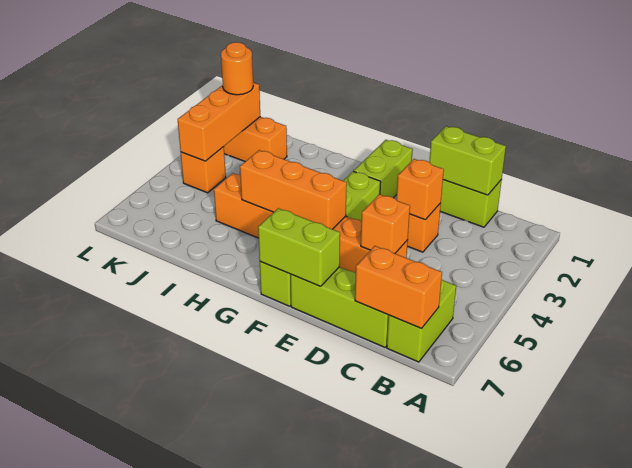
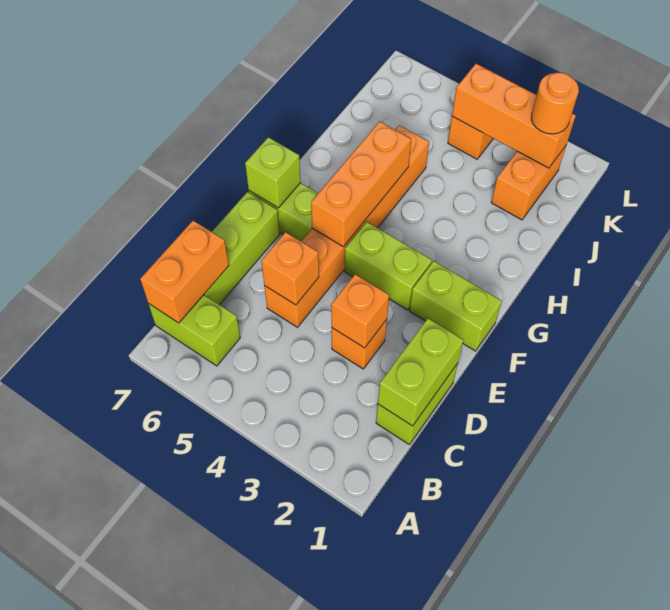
lime brick E7:F7 level 2 -> lime brick F7 level 2

